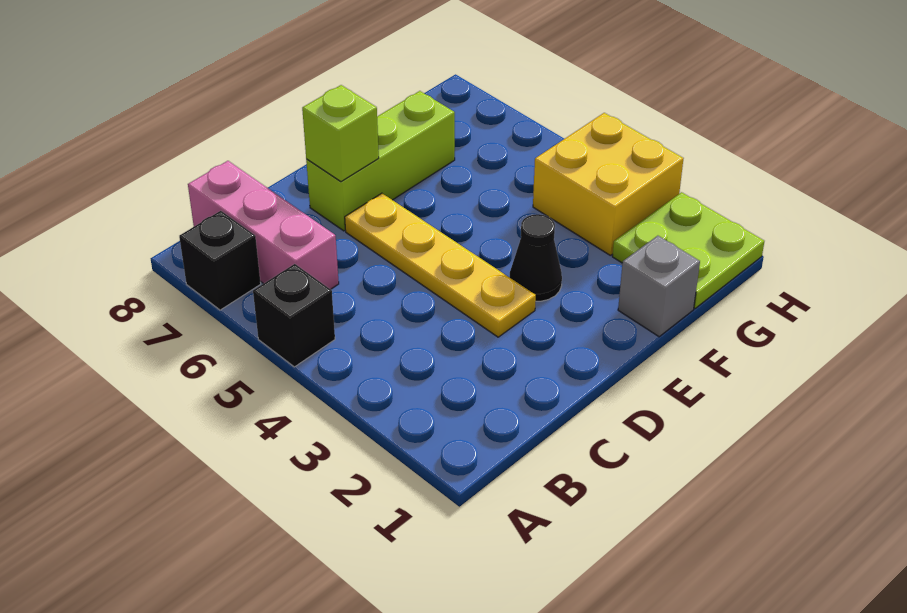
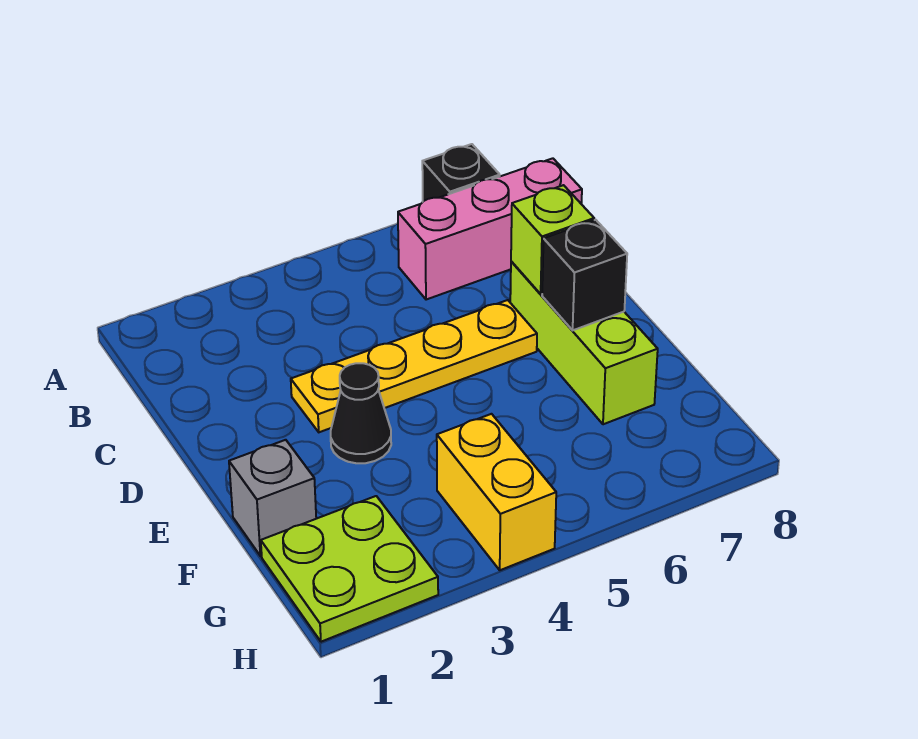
black brick A5 level 1 -> black brick E7 level 2
yellow brick G3:H4 level 1 -> yellow brick G4:H4 level 1

